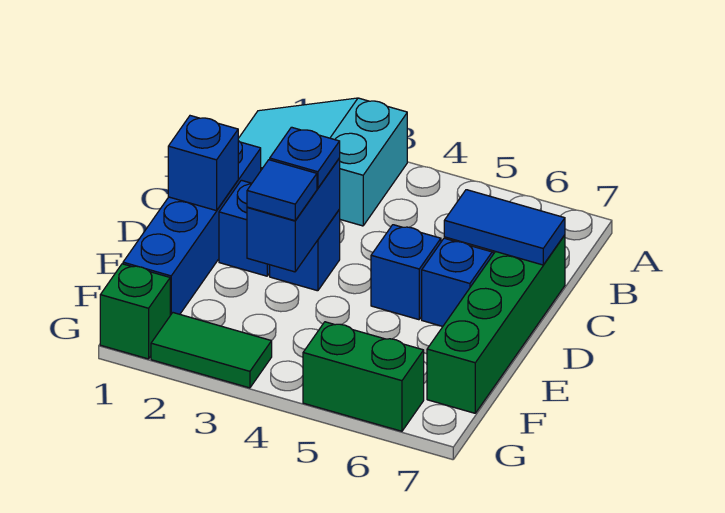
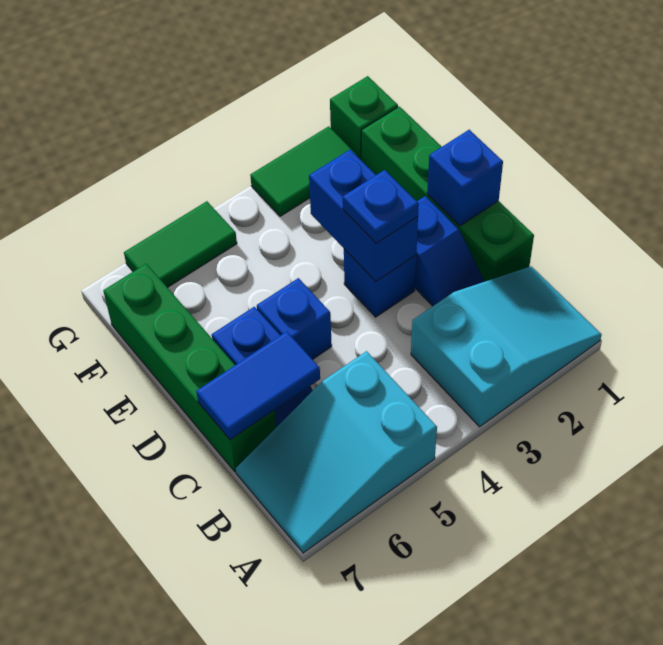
none -> cyan slope A5:B7 level 1 top 5
blue brick C1:F1 level 1 -> green brick C1:F1 level 1
blue tile E3 level 3 -> none
green brick G5:G6 level 1 -> green tile G5:G6 level 1

